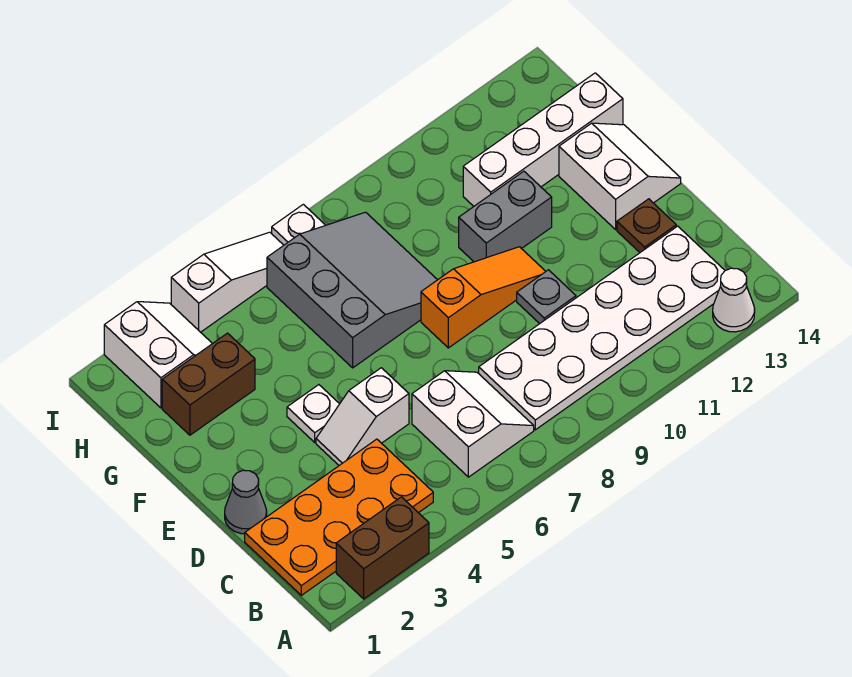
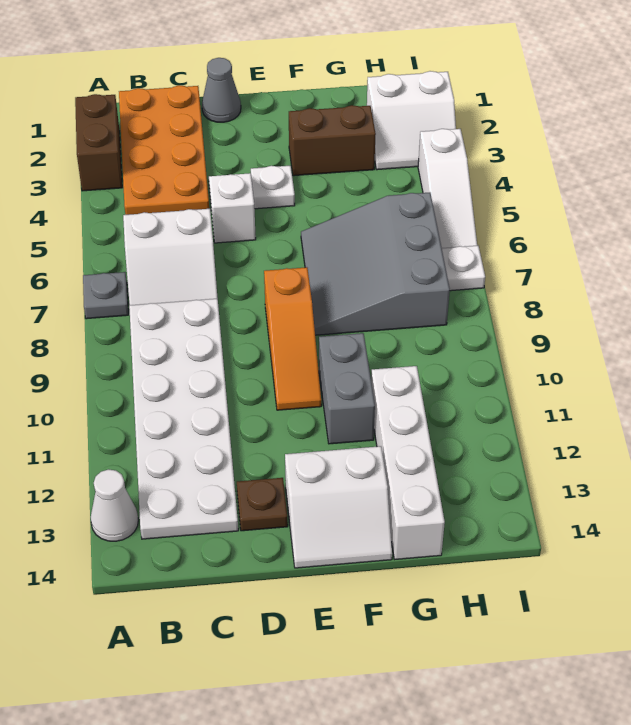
grey plate D10 level 1 -> grey plate A7 level 1
grey slope F6:H8 level 1 top 6 -> grey slope F6:H8 level 1 top H
brown brick G2:G3 level 1 -> brown brick F3:G3 level 1

